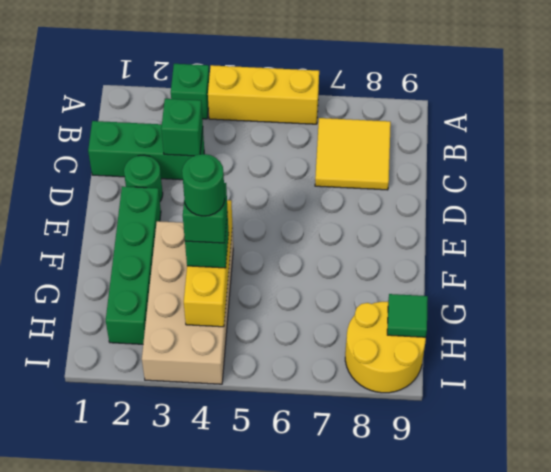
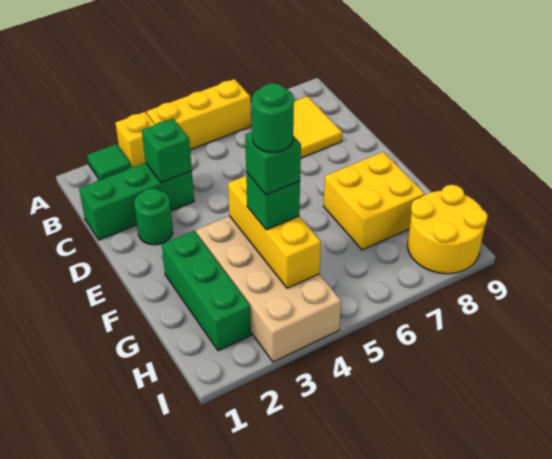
green brick A3 level 1 -> yellow brick A3 level 1
green brick E2:H2 level 1 -> green brick F2:H2 level 1
none -> yellow brick F7:G8 level 1
green tile H9 level 2 -> green tile A2 level 1

